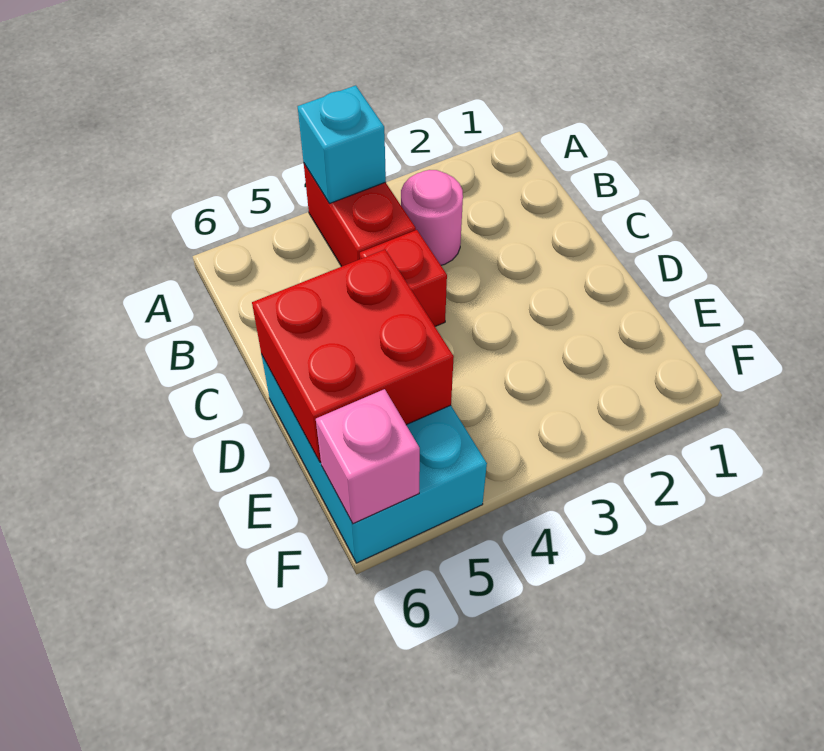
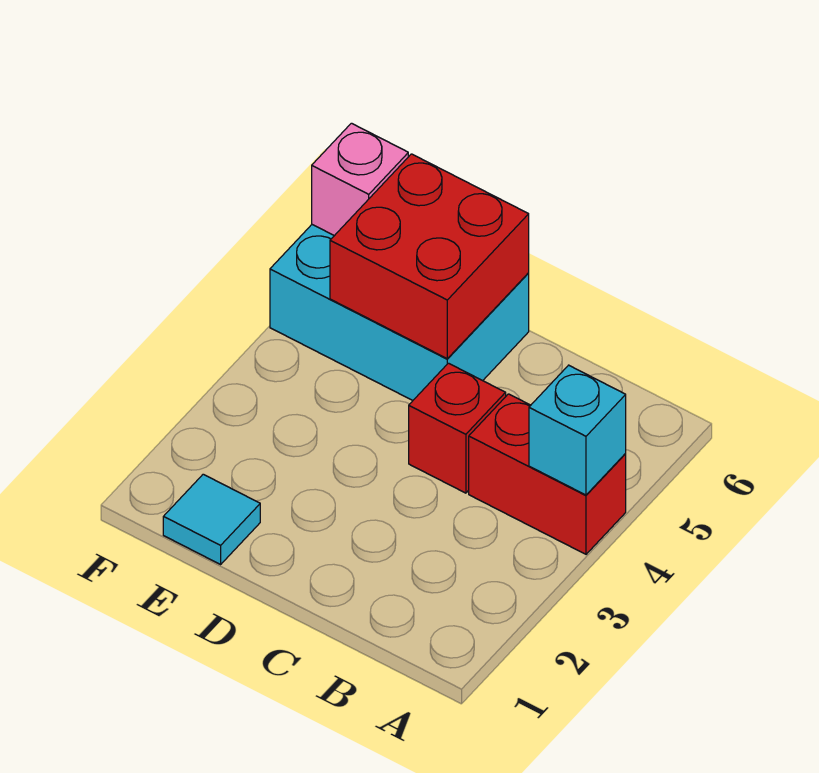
pink round brick B3 level 1 -> none
none -> cyan tile E1 level 1

